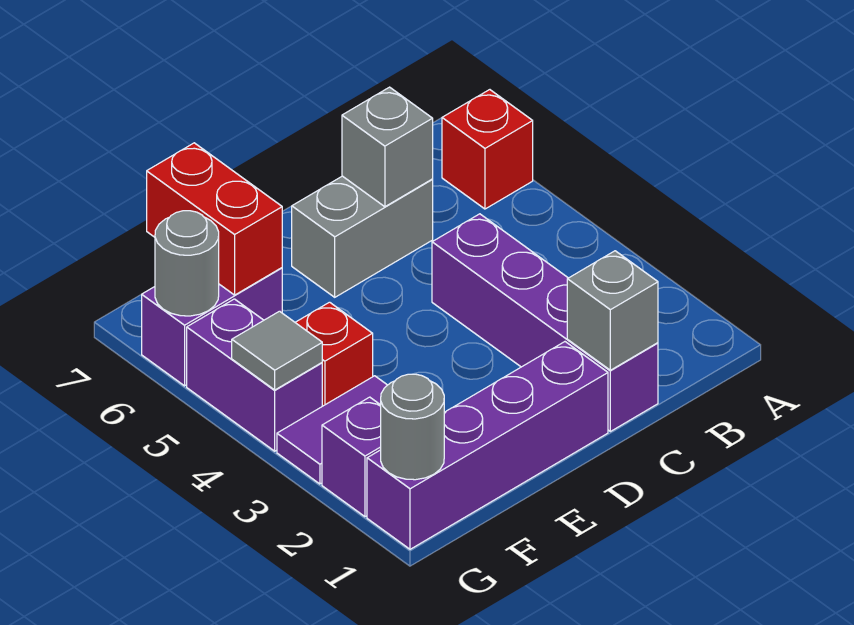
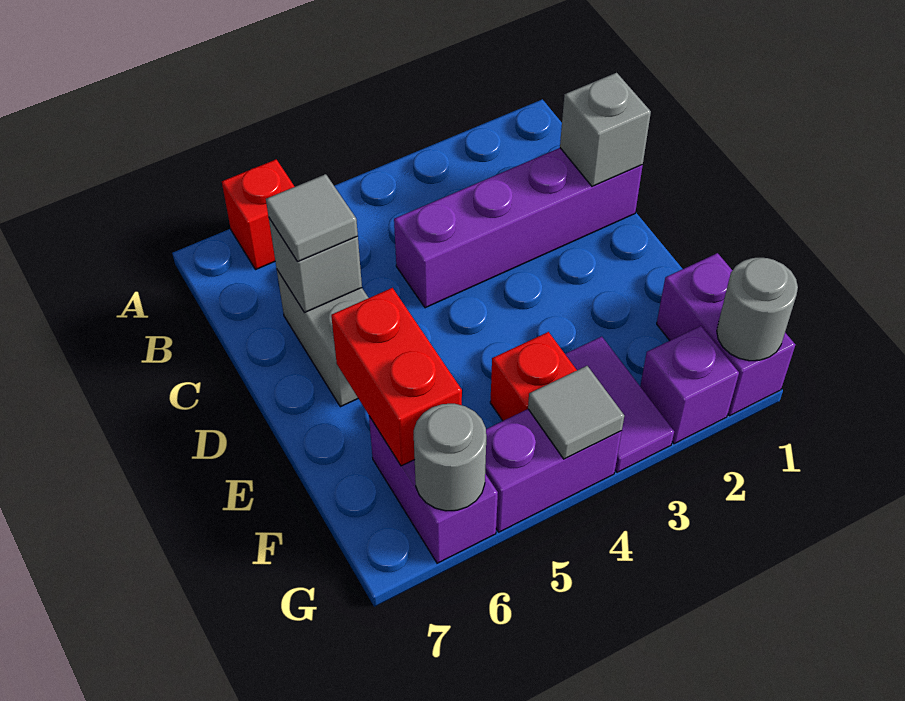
none -> grey tile C6 level 3
purple brick D1:G1 level 1 -> purple brick F1:G1 level 1
red brick F6:F7 level 2 -> red brick E6:F6 level 2

